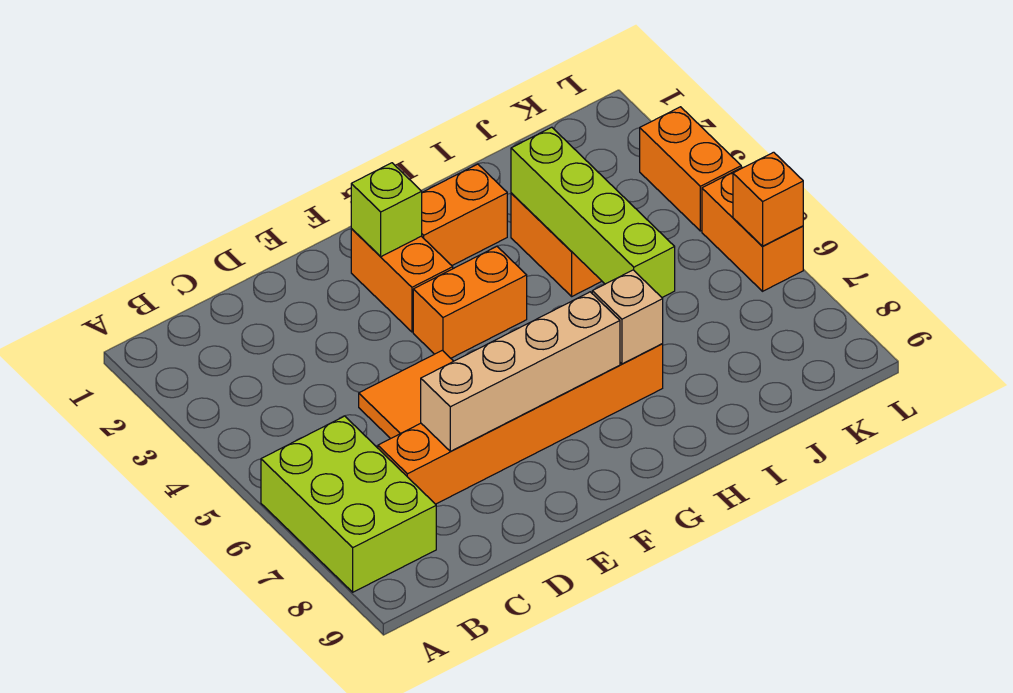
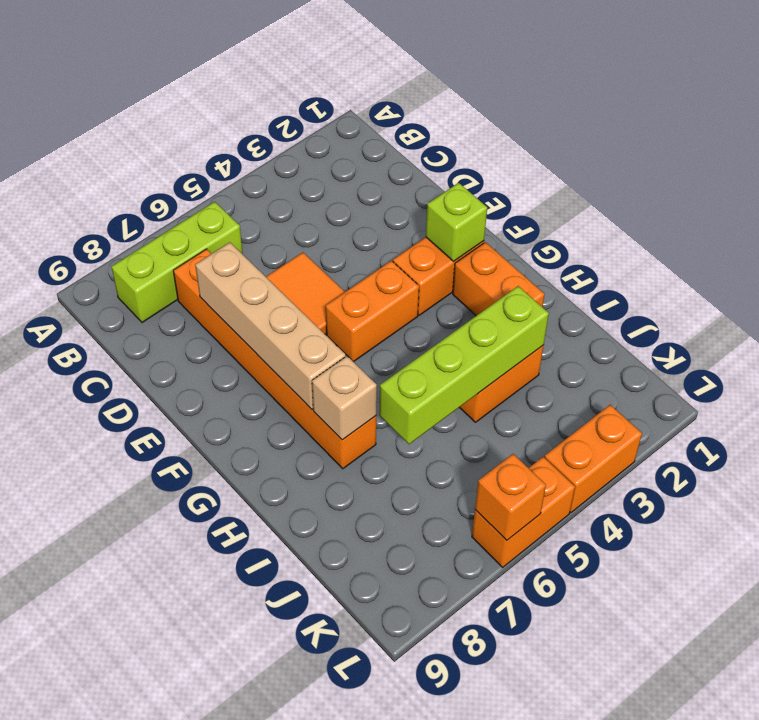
lime brick A6:B8 level 1 -> lime brick B6:B8 level 1
orange brick F4:G4 level 1 -> orange brick F4:F5 level 1

